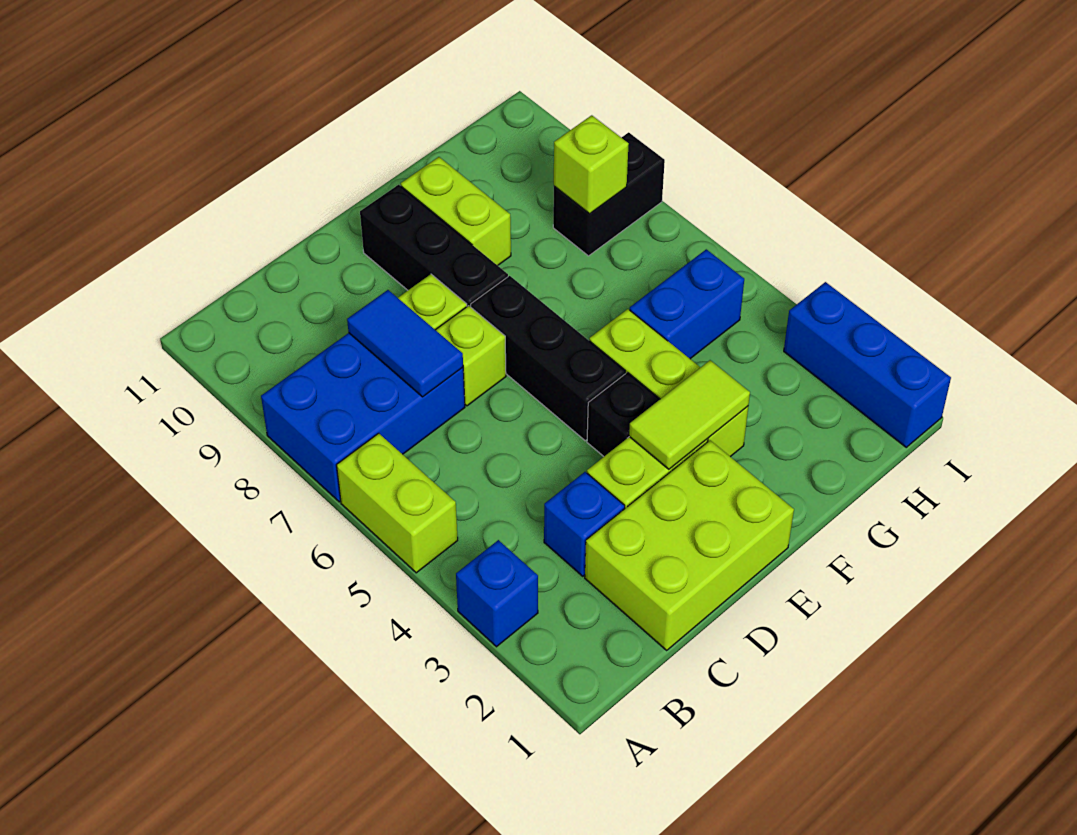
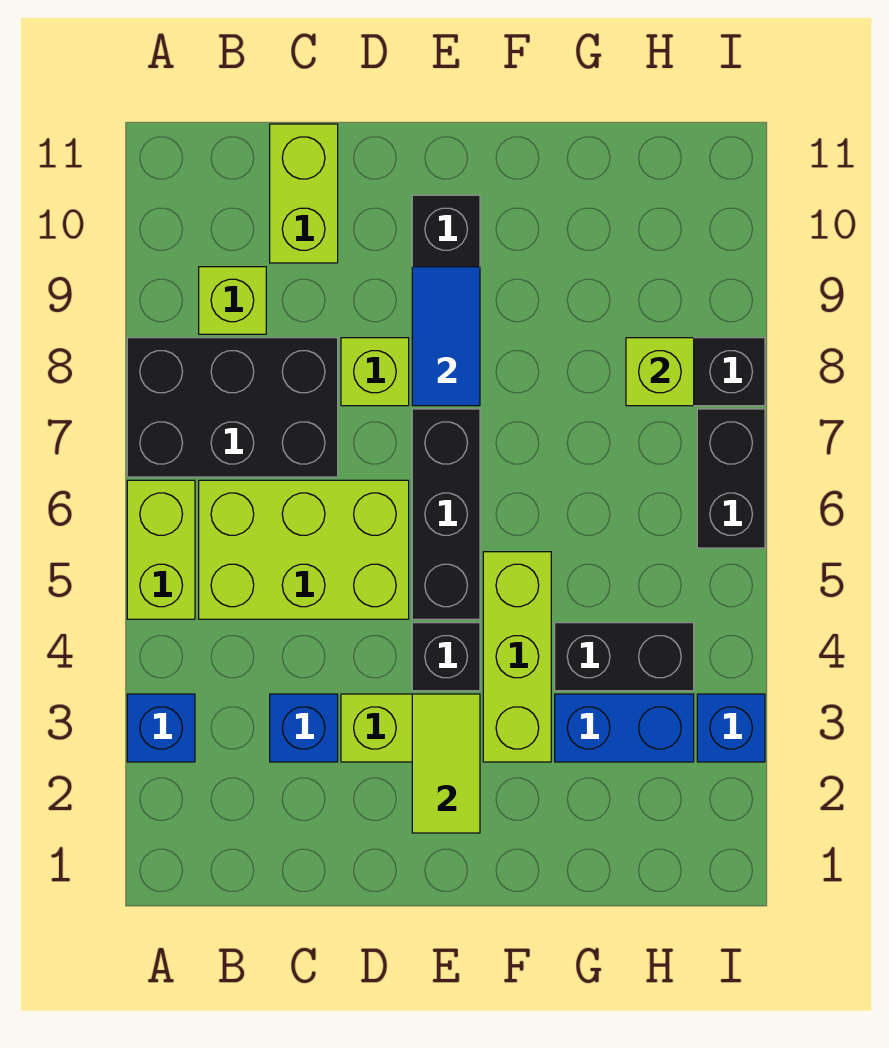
blue brick A7:C8 level 1 -> black brick A7:C8 level 1
lime brick C1:E2 level 1 -> lime brick B5:D6 level 1
blue tile C7:C8 level 2 -> blue tile E8:E9 level 2
lime brick D7 level 1 -> lime brick B9 level 1
lime tile E3:F3 level 2 -> lime tile E2:E3 level 2
lime brick F9:F10 level 1 -> lime brick C10:C11 level 1
none -> black brick G4:H4 level 1
blue brick G5:H5 level 1 -> blue brick G3:H3 level 1
blue brick I1:I3 level 1 -> blue brick I3 level 1
none -> black brick I6:I7 level 1

